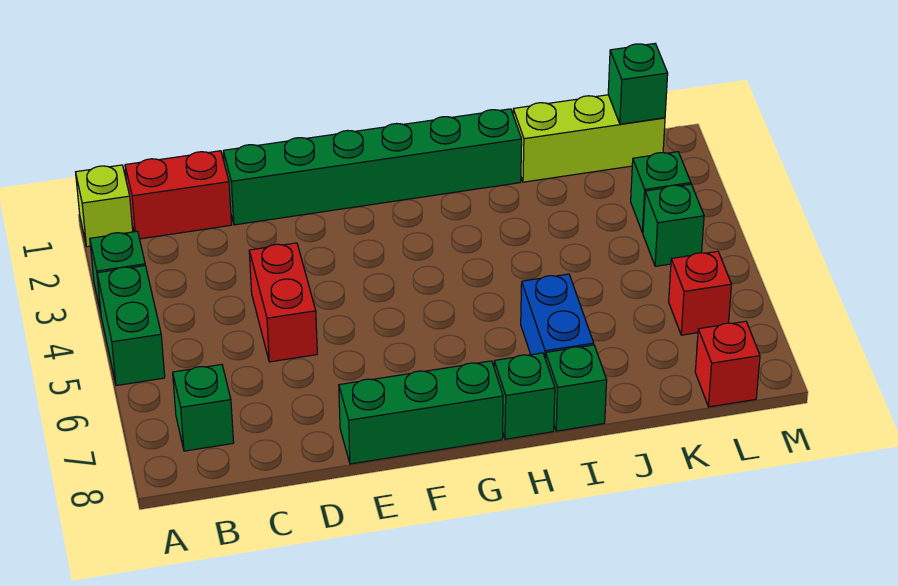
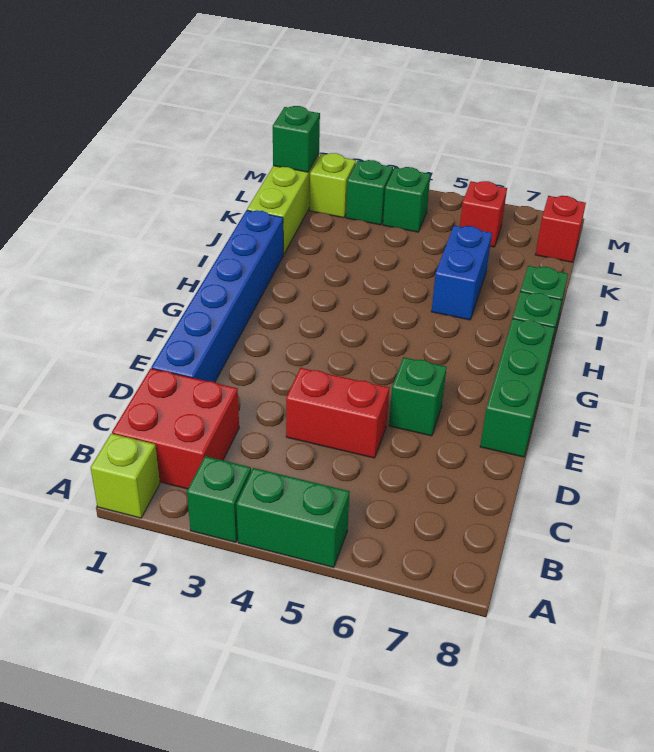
red brick B1:C1 level 1 -> red brick B1:C2 level 1
green brick B7 level 1 -> green brick E6 level 1
green brick D1:I1 level 1 -> blue brick D1:I1 level 1
blue brick I6:I7 level 1 -> blue brick I6:J6 level 1
none -> lime brick L2 level 1

